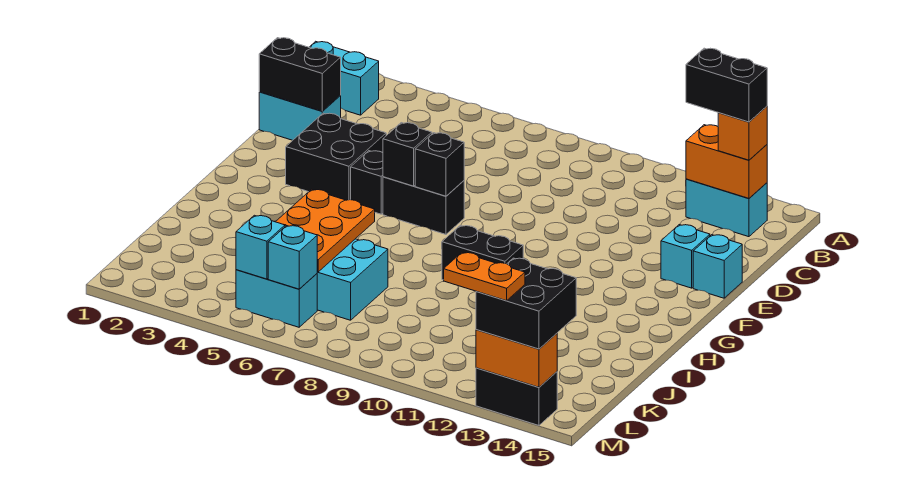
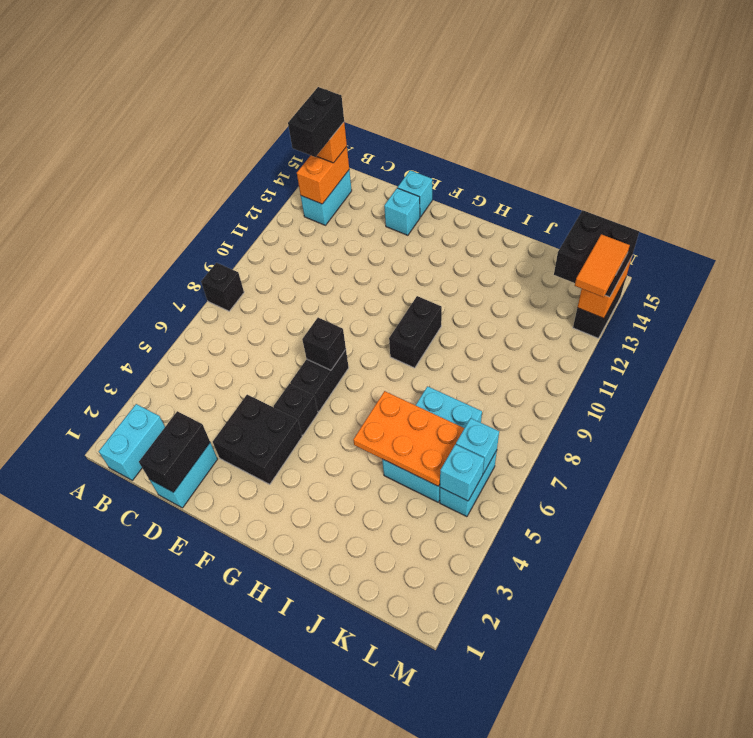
black brick F6 level 2 -> black brick A8 level 1
orange plate M12:M13 level 4 -> orange tile M12:M13 level 4

